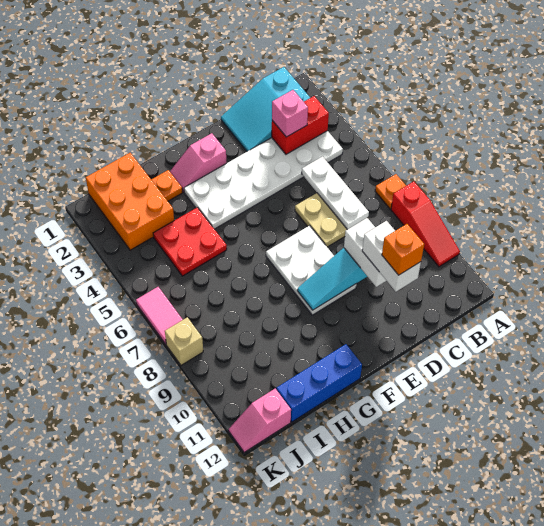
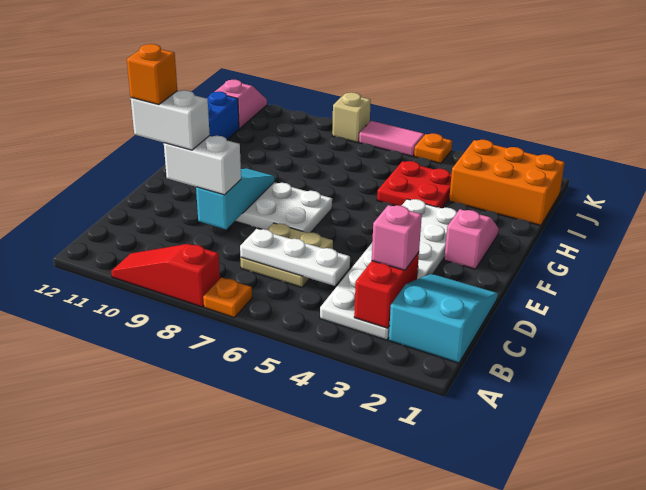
orange plate H2 level 1 -> orange plate K5 level 1

